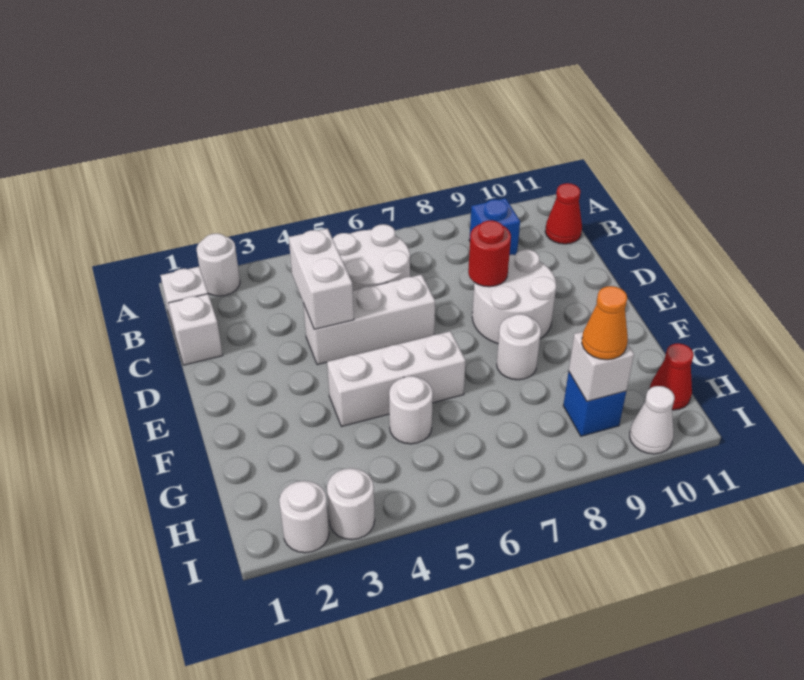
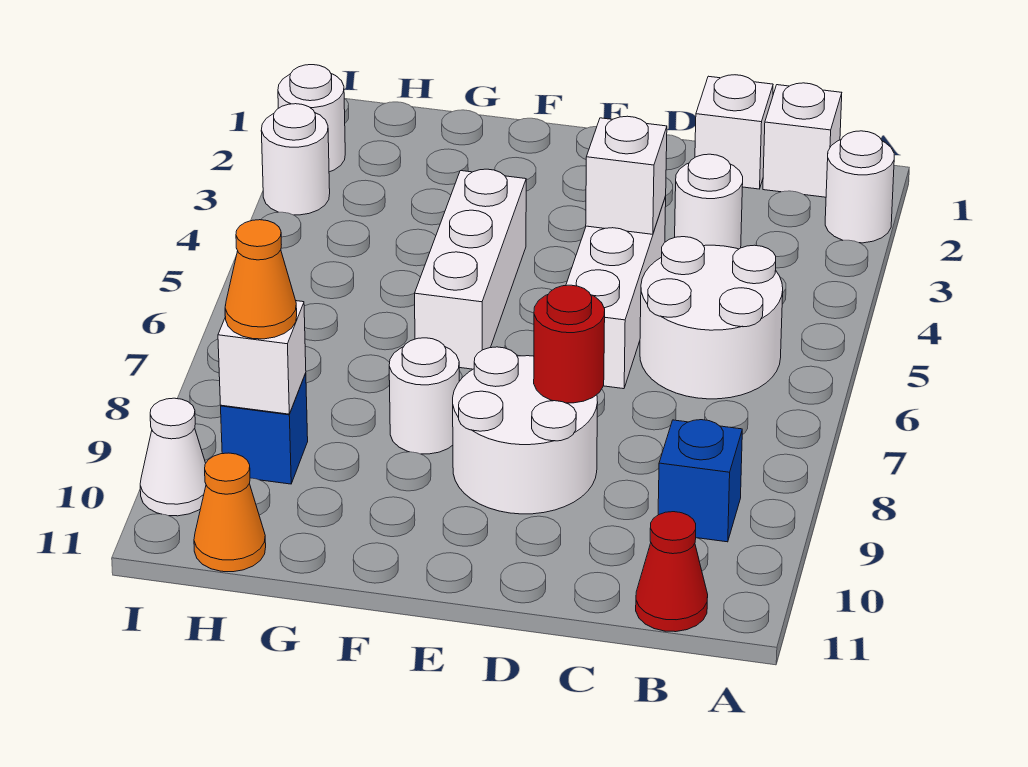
white brick C4:D4 level 2 -> white brick D4 level 2
white round brick G5 level 1 -> white round brick C3 level 1
red cone H11 level 1 -> orange cone H11 level 1

